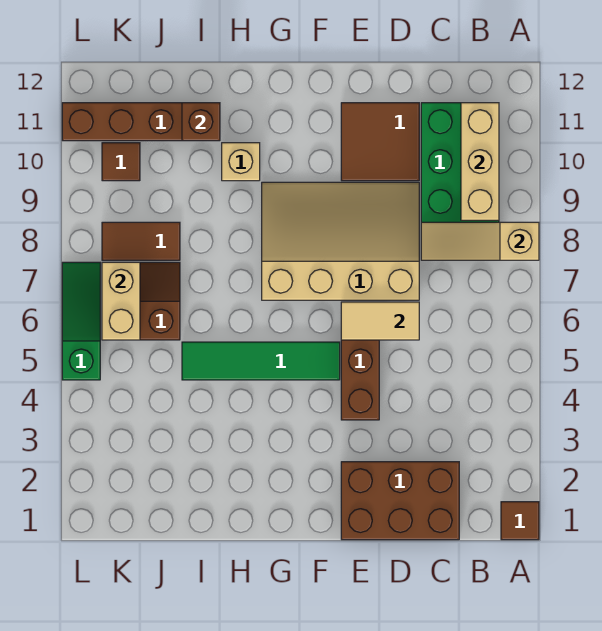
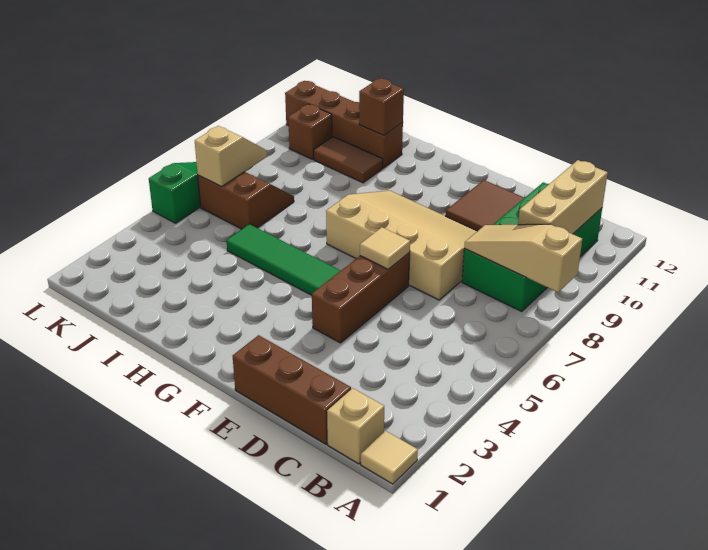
brown tile A1 level 1 -> tan tile A1 level 1
brown brick C1:E2 level 1 -> brown brick C1:E1 level 1
tan tile D6:E6 level 2 -> tan tile E6 level 2
tan brick H10 level 1 -> tan brick B1 level 1
brown tile J8:K8 level 1 -> brown tile I10:J10 level 1
tan brick K6:K7 level 2 -> tan slope K6:K7 level 2 top 6
brown tile K10 level 1 -> brown brick K10 level 1

